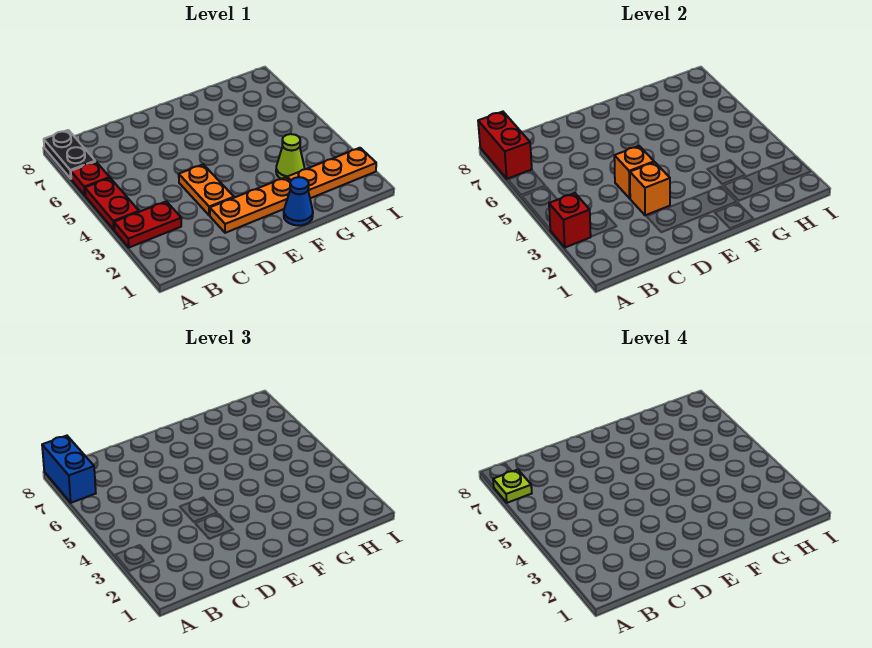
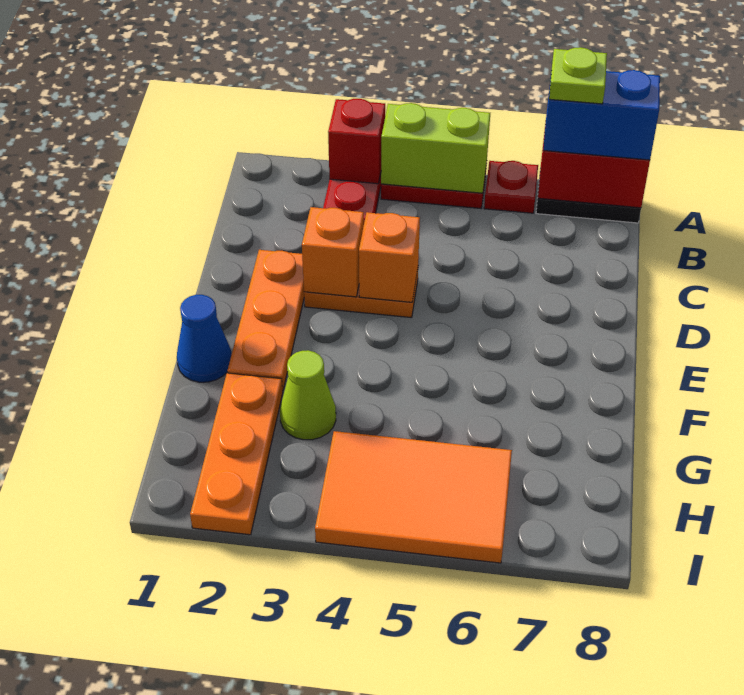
none -> lime brick A4:A5 level 2
none -> orange tile H4:I6 level 1

